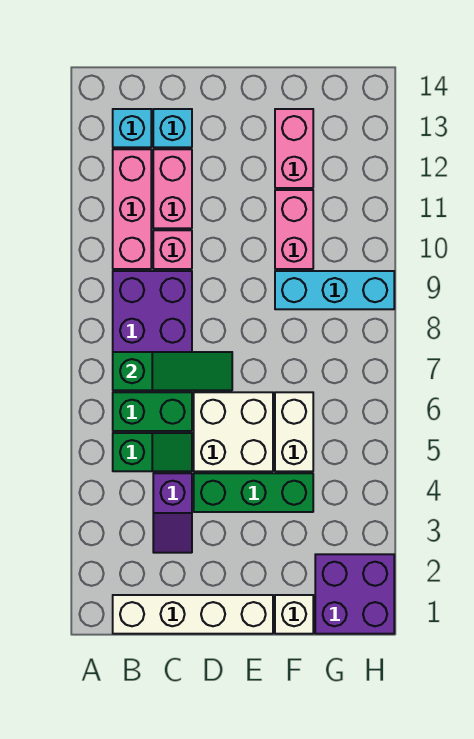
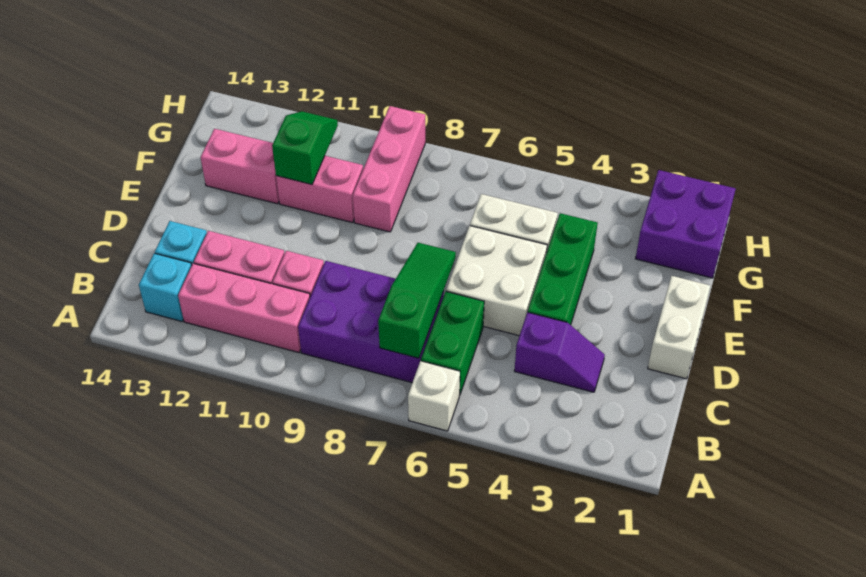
white brick B1:E1 level 1 -> white brick D1:E1 level 1
green slope B5:C5 level 1 top B -> green slope F11:G11 level 2 top F
white brick F1 level 1 -> white brick A6 level 1
cyan brick F9:H9 level 1 -> pink brick F9:H9 level 1

